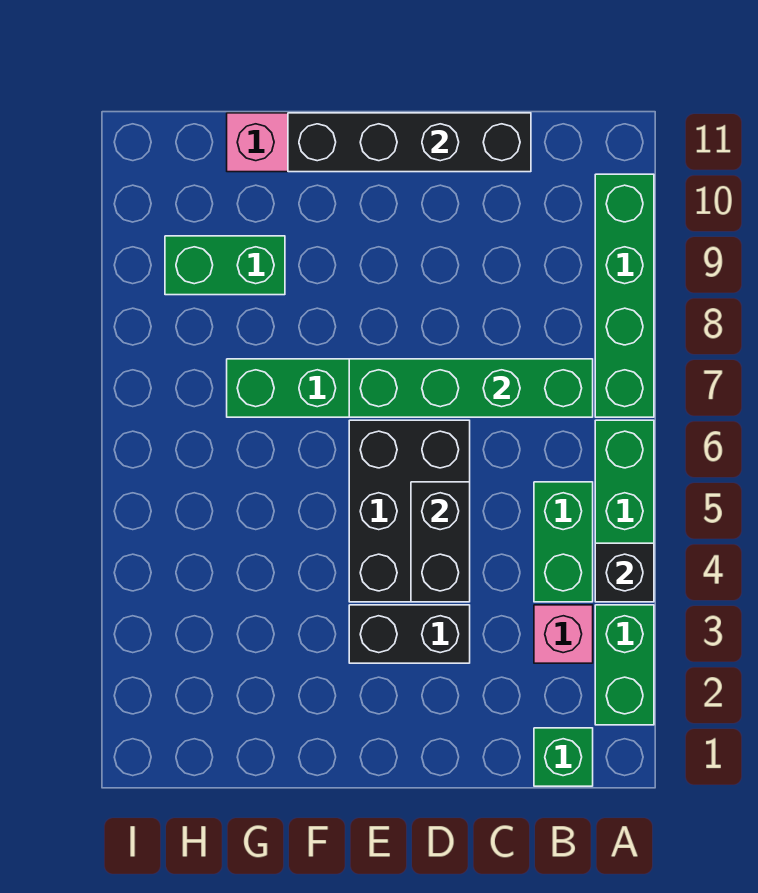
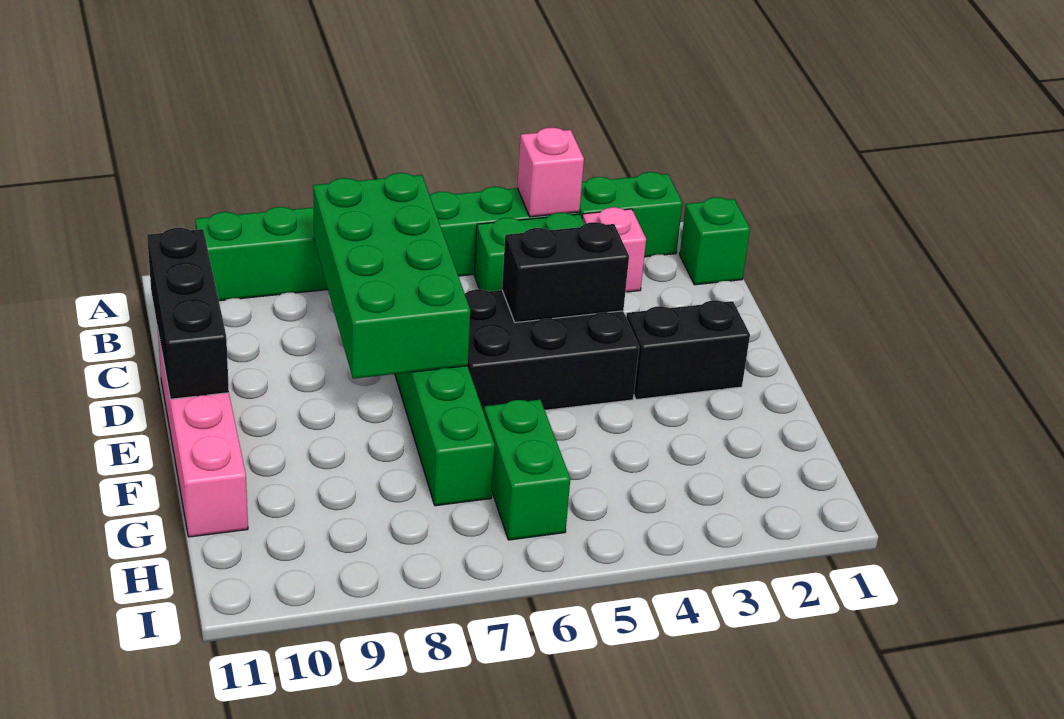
black brick A4 level 2 -> pink brick A4 level 2
green brick B7:E7 level 2 -> green brick B7:E8 level 2
black brick C11:F11 level 2 -> black brick C11:E11 level 2
black brick D3:E3 level 1 -> black brick E2:E3 level 1
green brick G9:H9 level 1 -> green brick G6:H6 level 1

